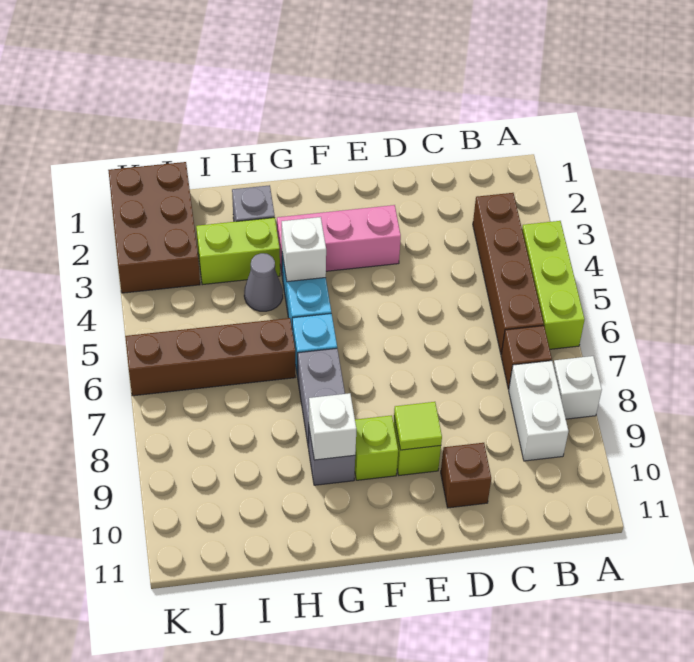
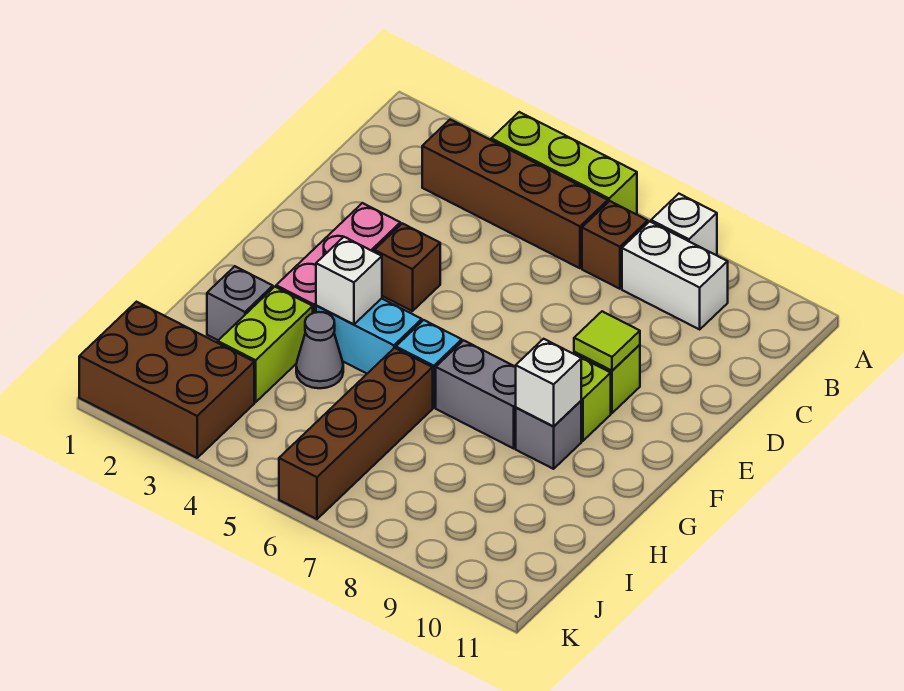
brown brick D10 level 1 -> brown brick E4 level 1

